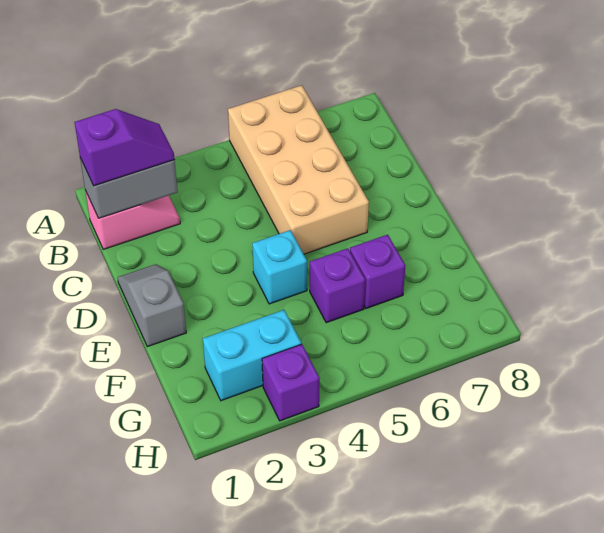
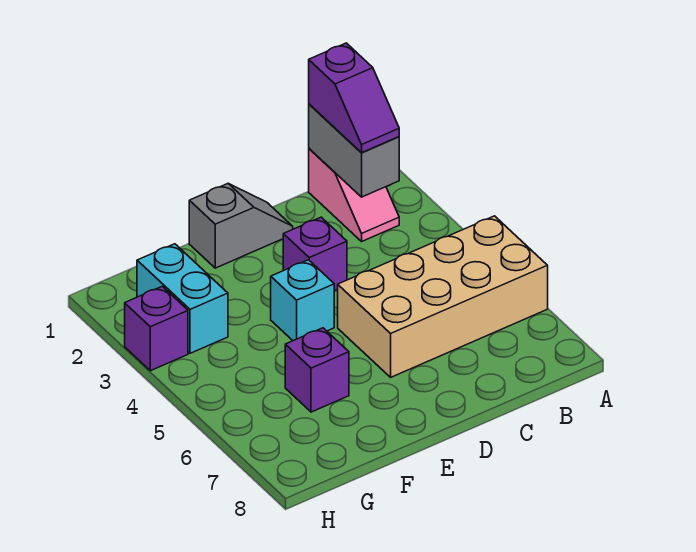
purple brick F5 level 1 -> purple brick D3 level 1

